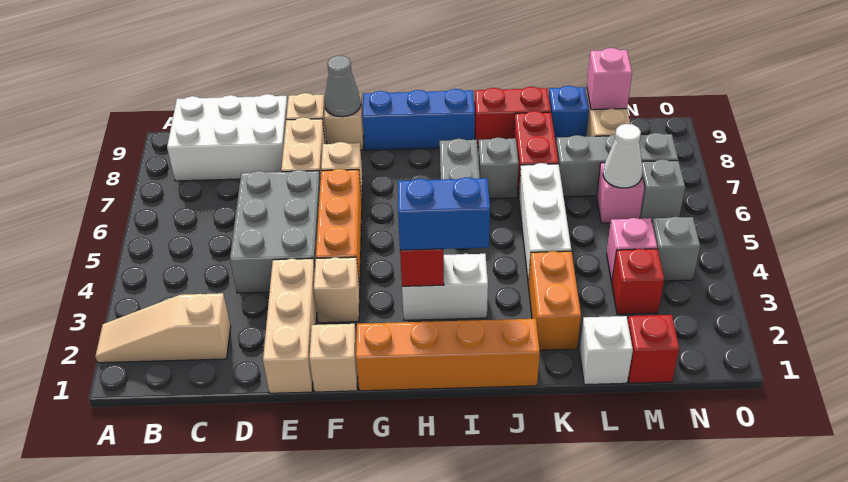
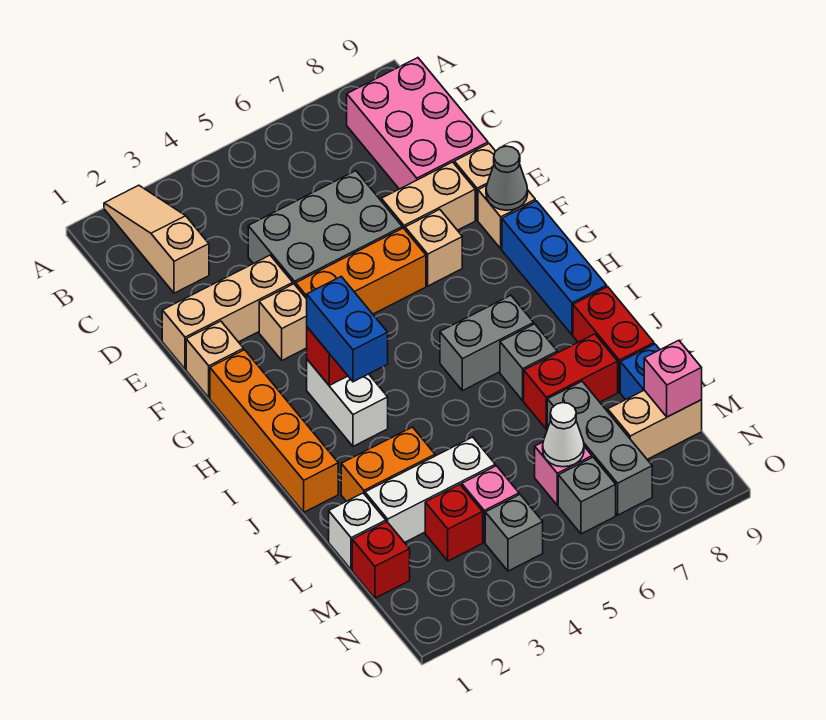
white brick B8:D9 level 1 -> pink brick B8:D9 level 1
white brick K4:K6 level 1 -> white brick L2:L4 level 1

